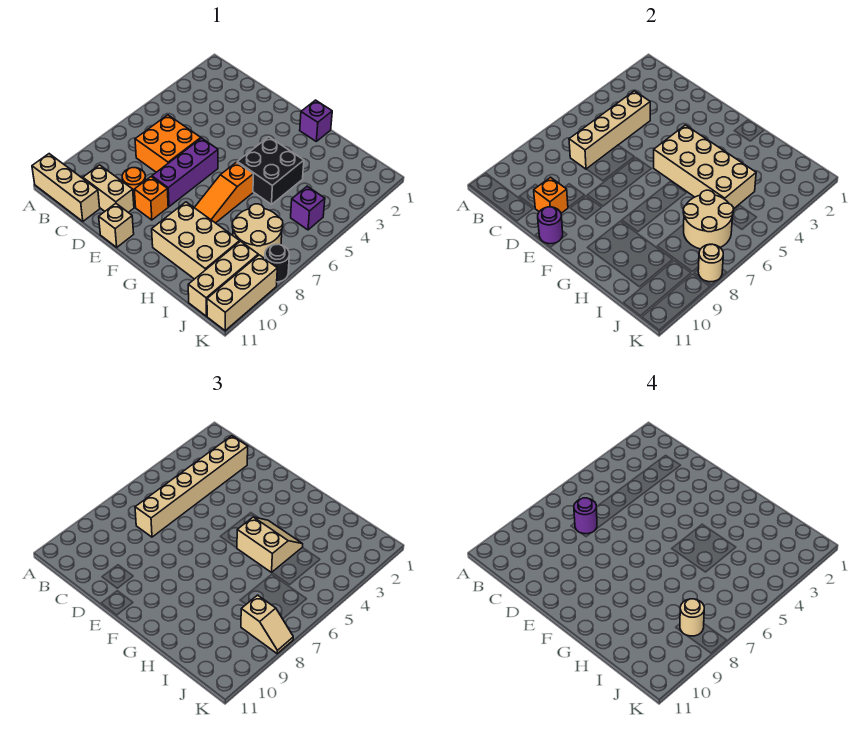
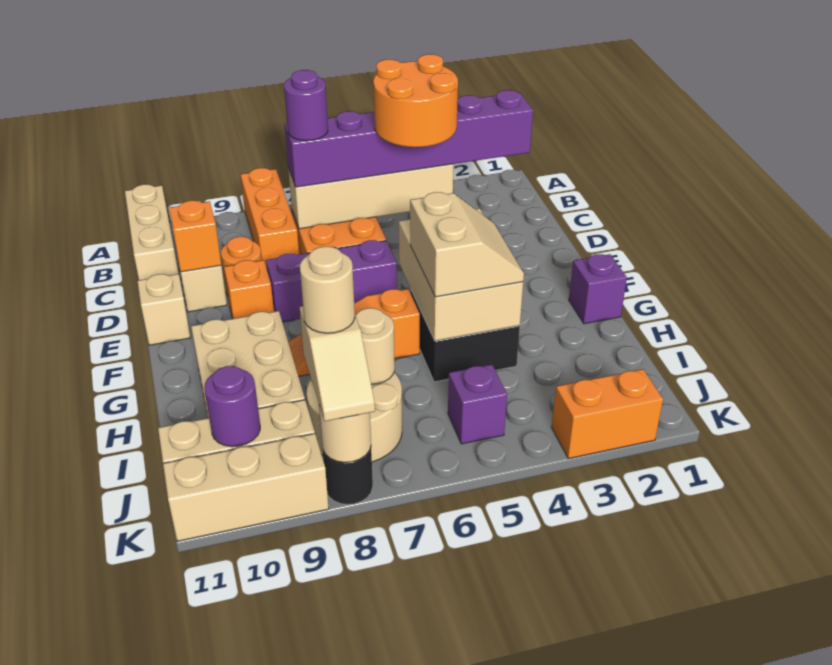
none -> orange brick A8:C8 level 1
tan brick C2:C7 level 3 -> purple brick C2:C7 level 3
none -> orange round brick C4:D5 level 4
purple round brick E11 level 2 -> purple round brick J10 level 2
tan brick F4:I5 level 2 -> tan brick F4:H5 level 2
tan round brick I6:J7 level 2 -> tan round brick I7 level 2
none -> orange brick K2:K3 level 1

